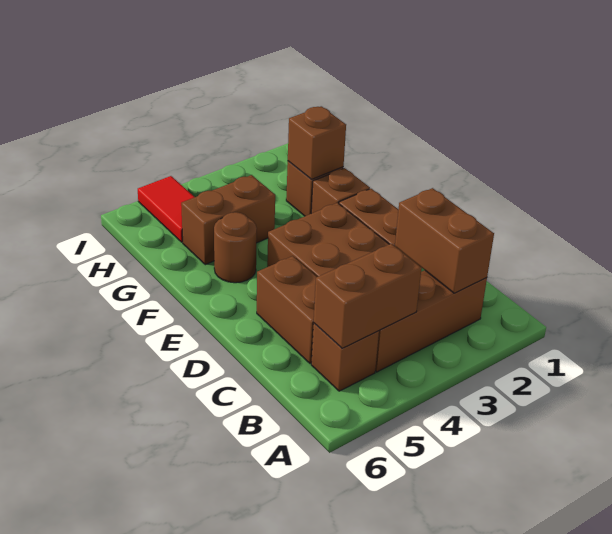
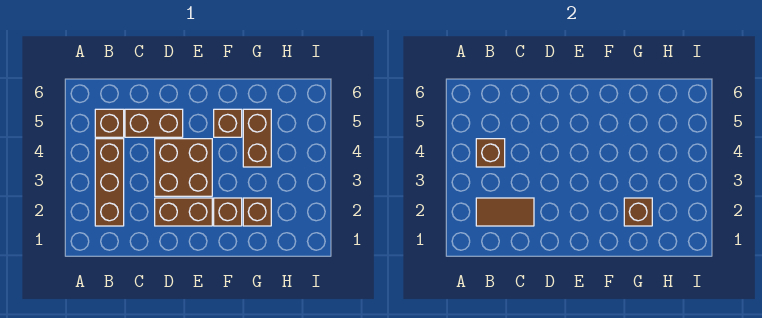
brown brick B2:C2 level 2 -> brown tile B2:C2 level 2
brown brick B4:B5 level 2 -> brown brick B4 level 2
brown round brick F5 level 1 -> brown brick F5 level 1
red tile H5:I5 level 1 -> none

